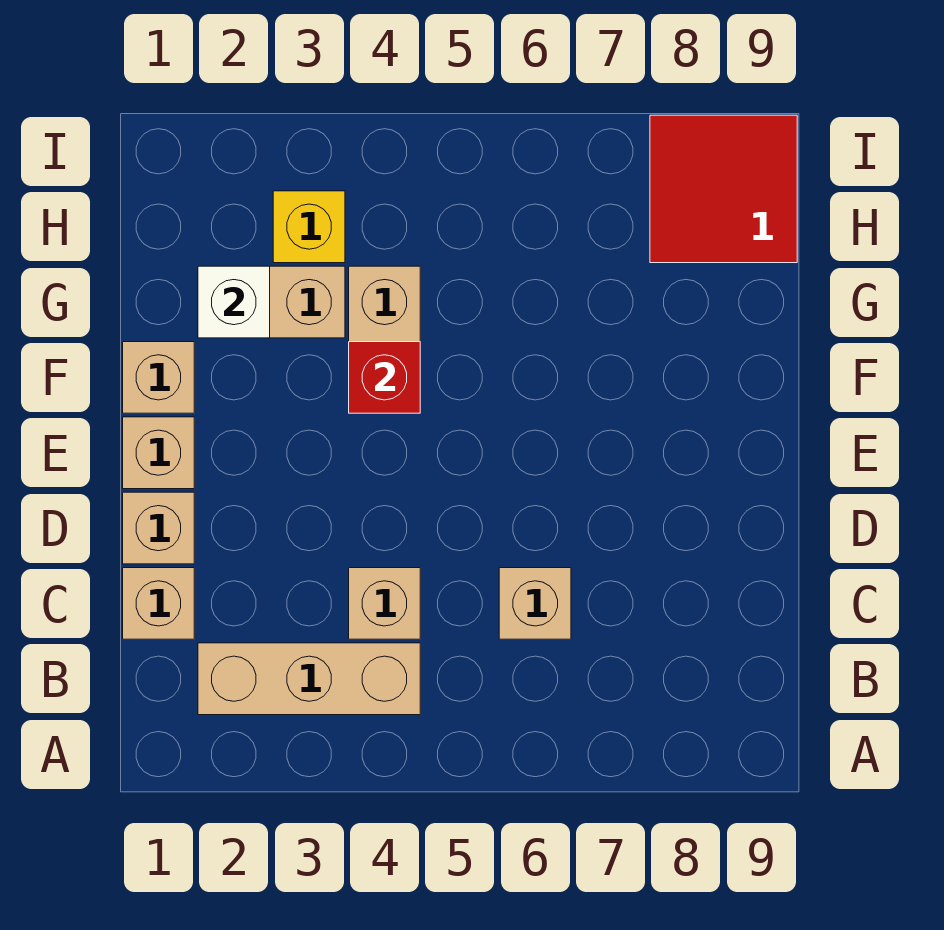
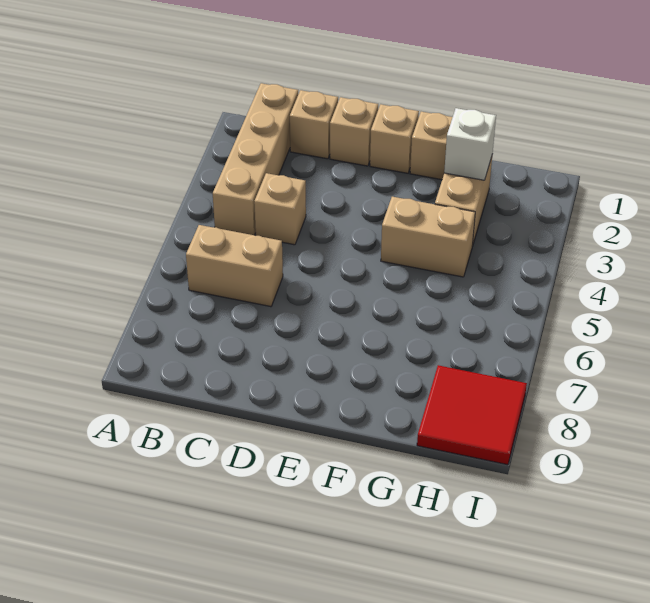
tan brick B2:B4 level 1 -> tan brick B1:B4 level 1
tan brick C6 level 1 -> tan brick B6:C6 level 1
red brick F4 level 2 -> none
yellow brick H3 level 1 -> none

